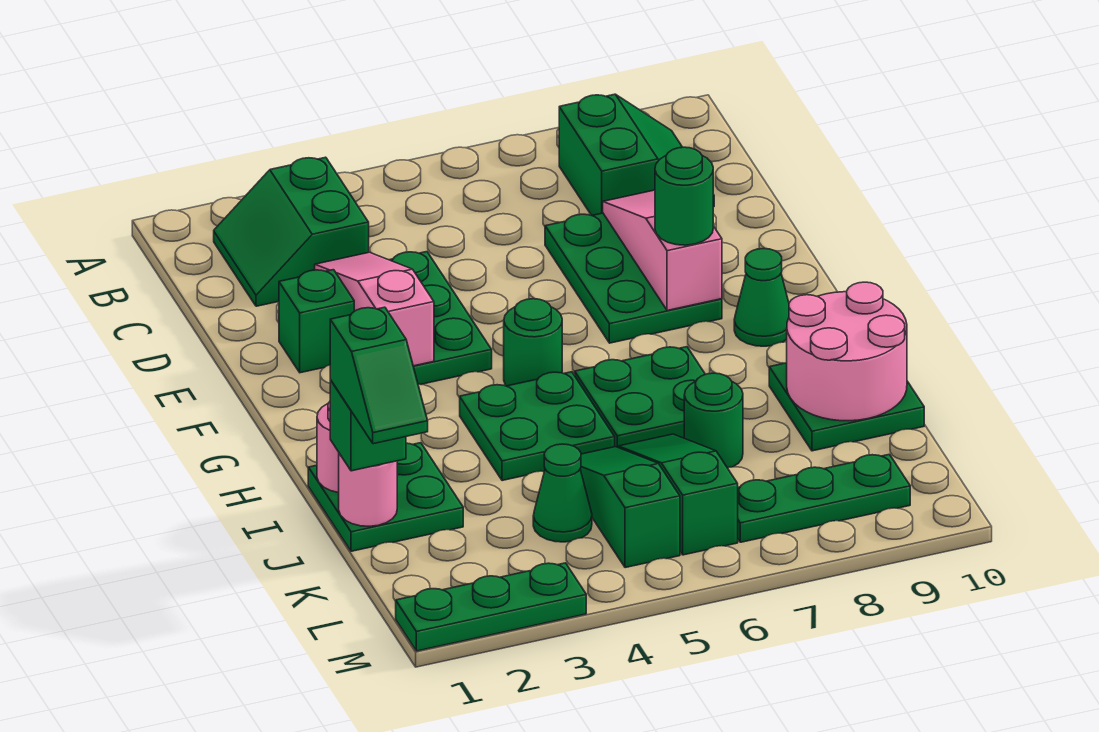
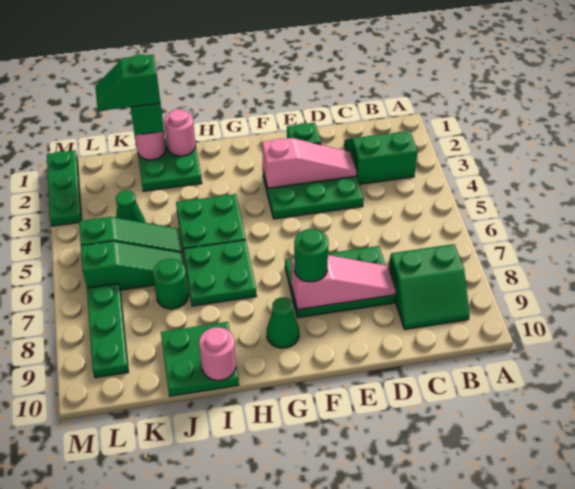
green round brick G5 level 1 -> none
pink round brick I9:J10 level 2 -> pink round brick I10 level 2

